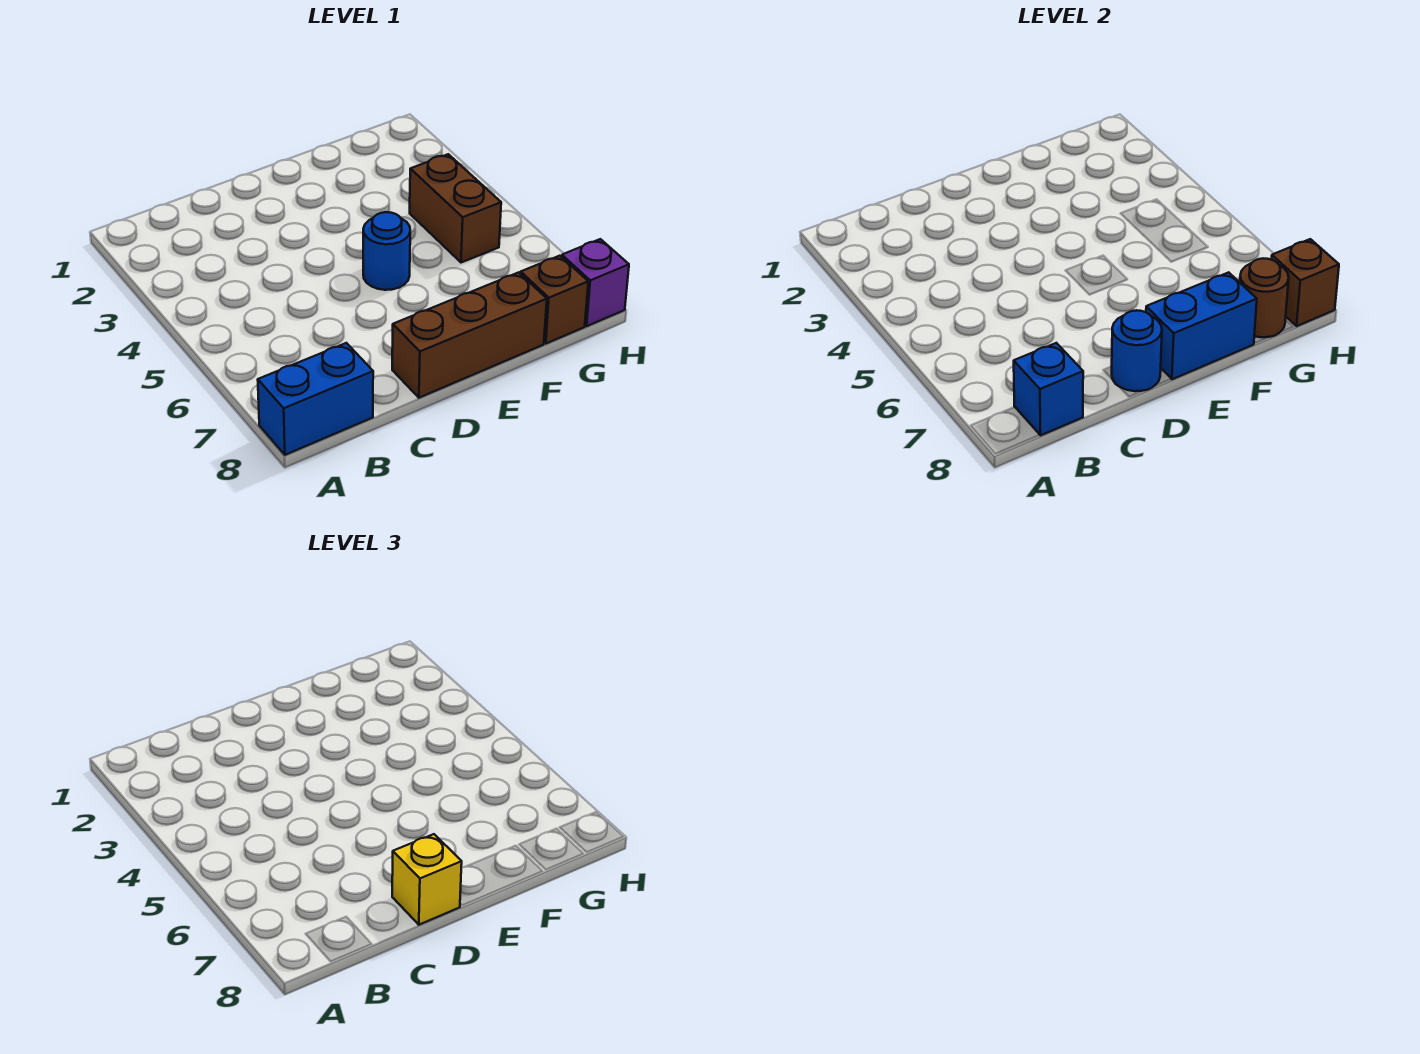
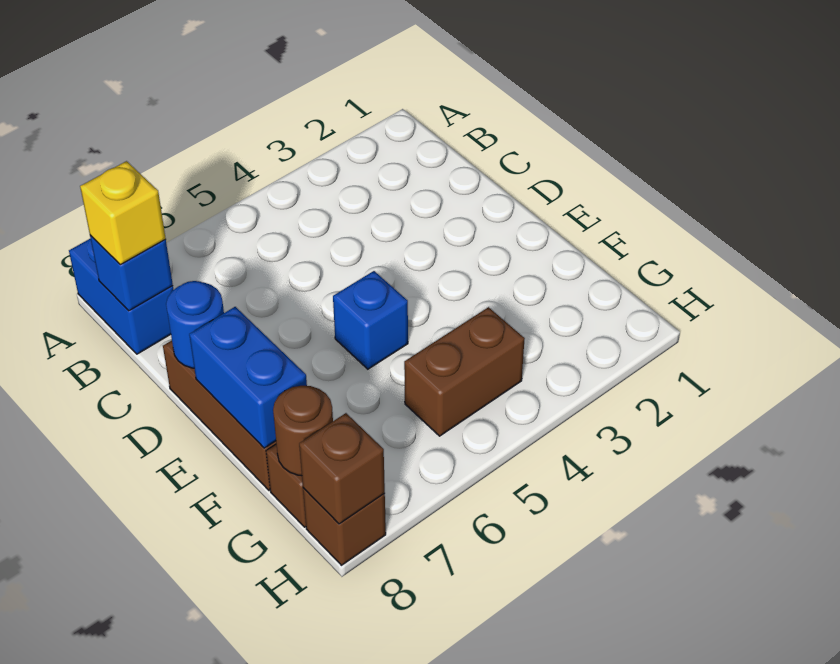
yellow brick D8 level 3 -> yellow brick B8 level 3
blue round brick E5 level 1 -> blue brick E5 level 1
purple brick H8 level 1 -> brown brick H8 level 1

